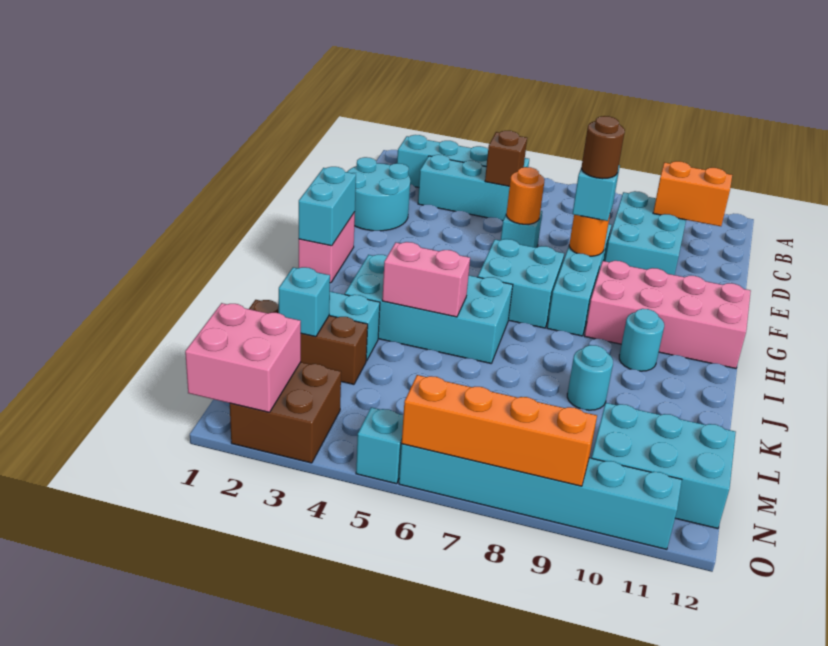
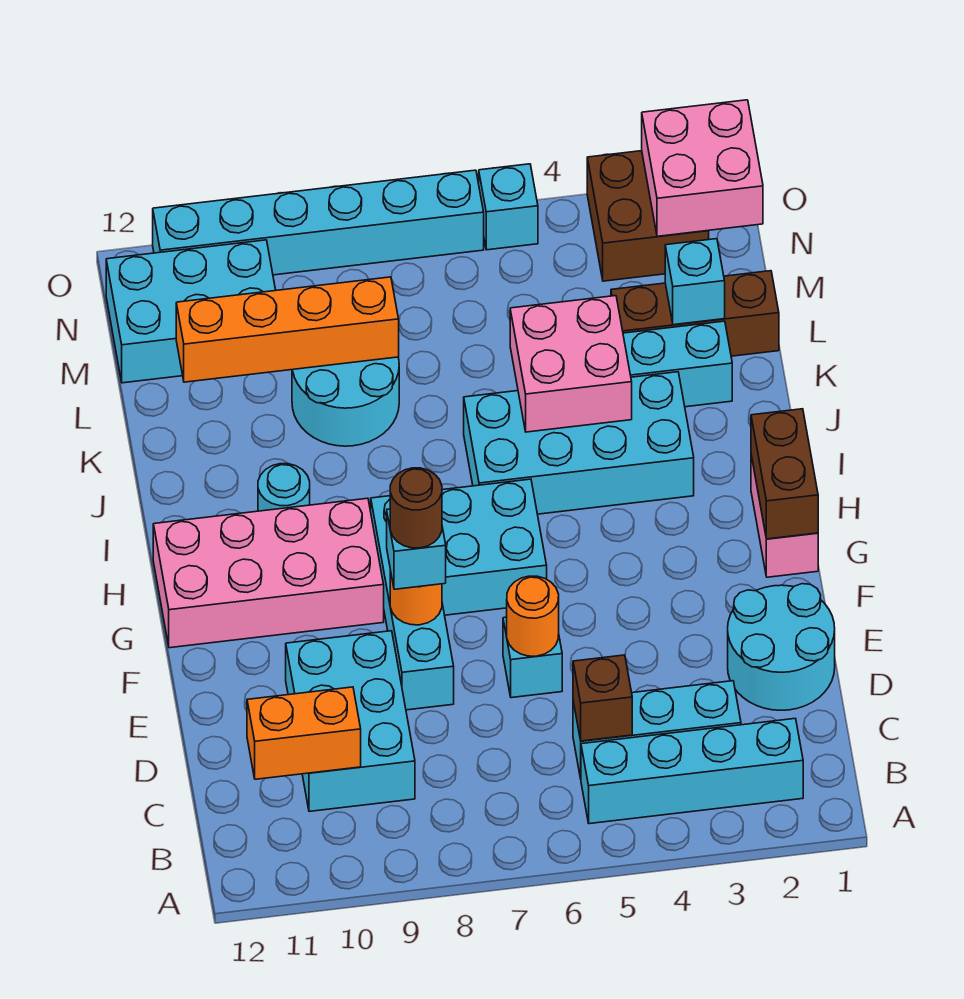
cyan brick G1:H1 level 2 -> brown brick G1:H1 level 2
pink brick J4:J5 level 2 -> pink brick J4:K5 level 2
cyan round brick K9 level 1 -> cyan round brick K8:L9 level 1
orange brick O6:O9 level 2 -> orange brick L8:L11 level 2

